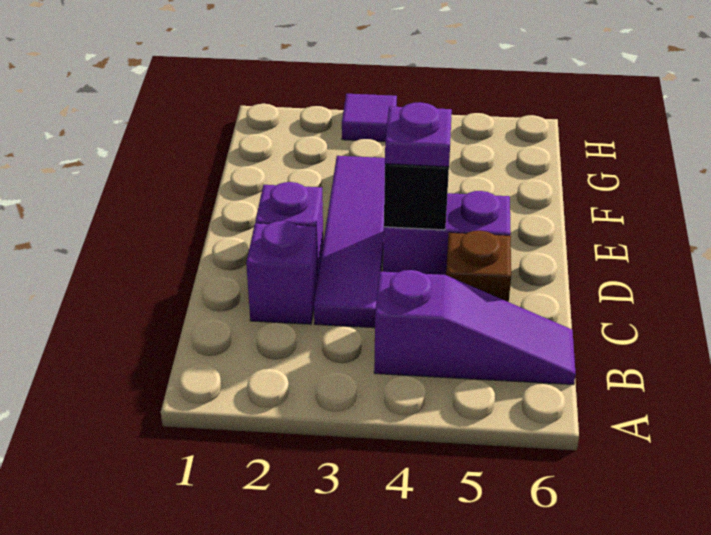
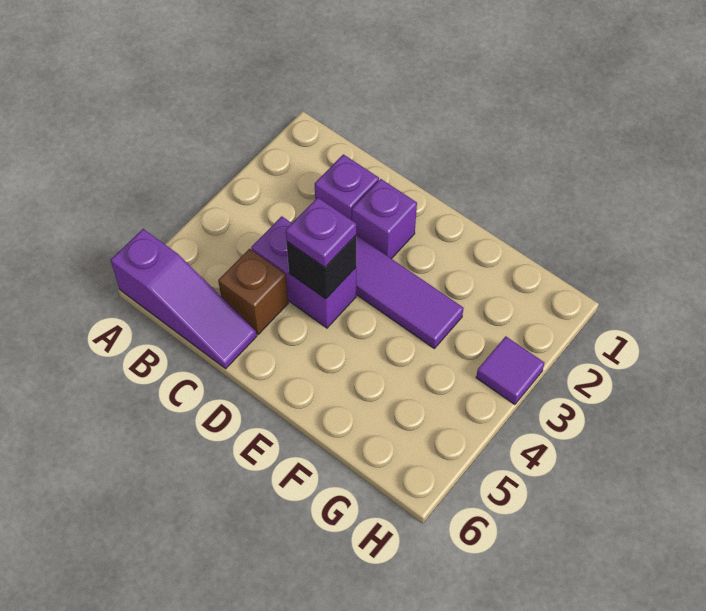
purple slope B4:B6 level 1 top 4 -> purple slope A6:C6 level 1 top A
purple brick D4:D5 level 1 -> purple brick C4:D4 level 1

